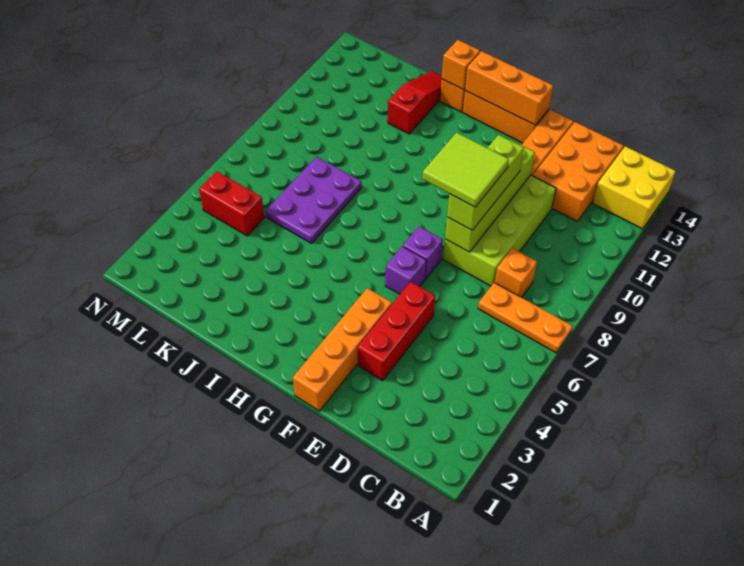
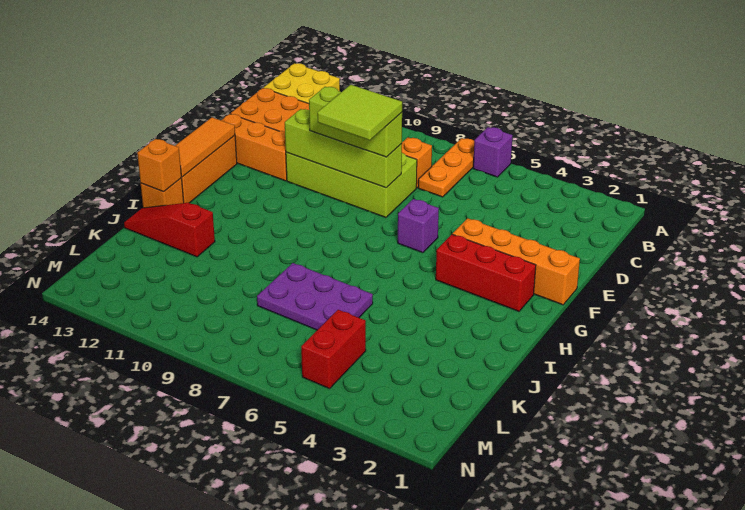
red brick E3:E5 level 1 -> red brick G2:G4 level 1
purple brick F7 level 1 -> purple brick A6 level 1
orange brick F14:H14 level 2 -> orange tile F14:H14 level 2

